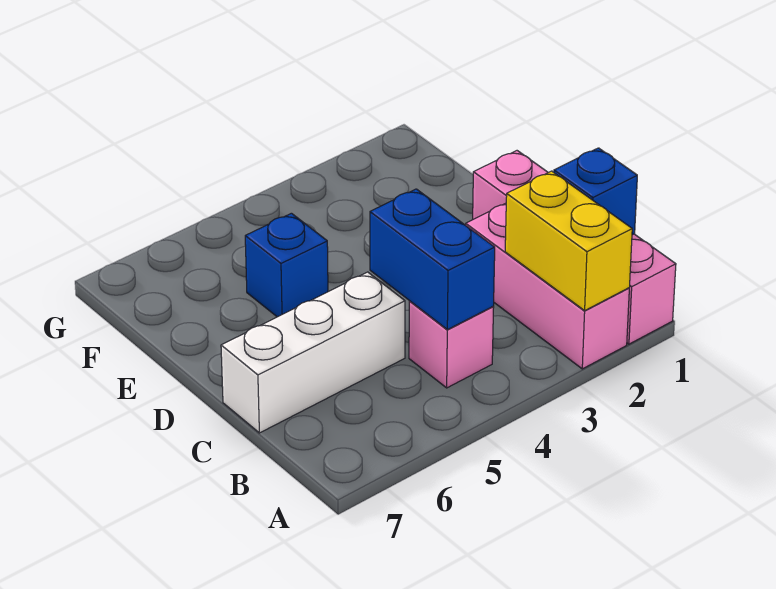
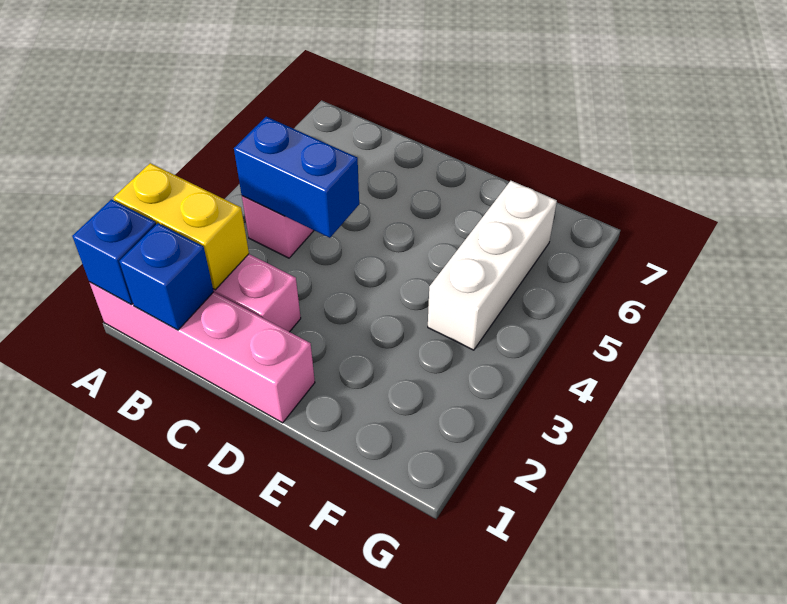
white brick C5:C7 level 1 -> white brick F4:F6 level 1
blue brick E5 level 1 -> blue brick A1 level 2

